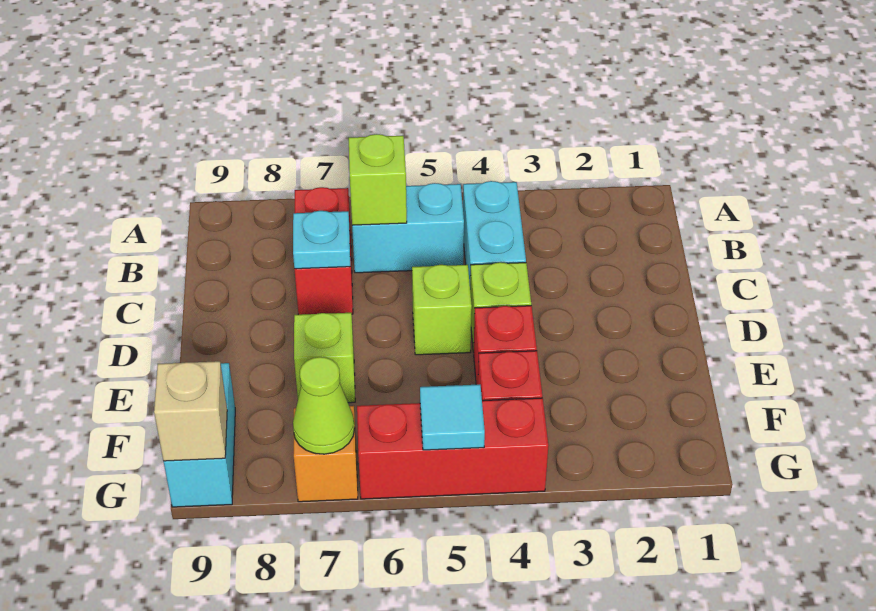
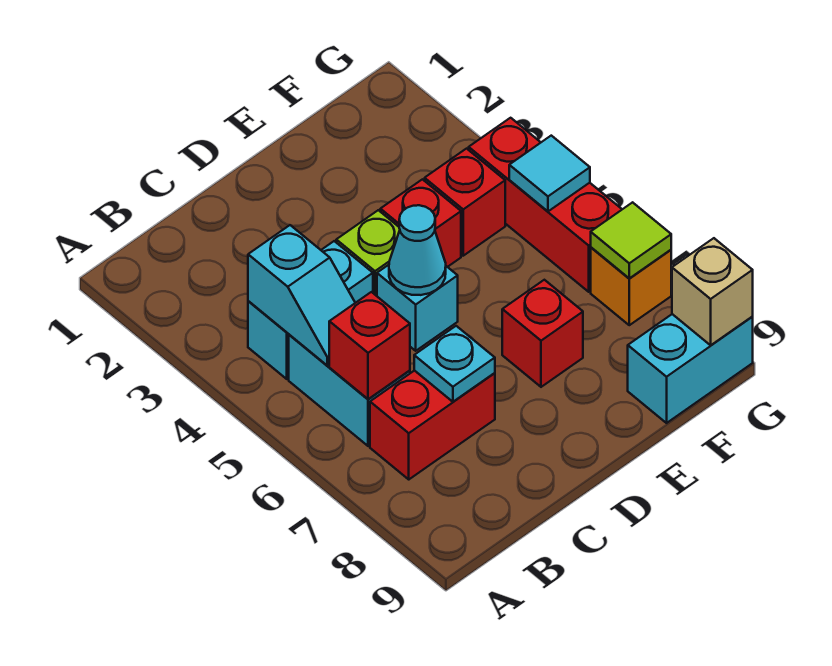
none -> cyan slope B4:B5 level 2 top 4
lime brick B6 level 2 -> red brick B6 level 2
lime brick D5 level 1 -> cyan brick D5 level 1
none -> cyan cone D5 level 2
lime brick E7 level 1 -> red brick E7 level 1
lime cone G7 level 2 -> lime tile G7 level 2

